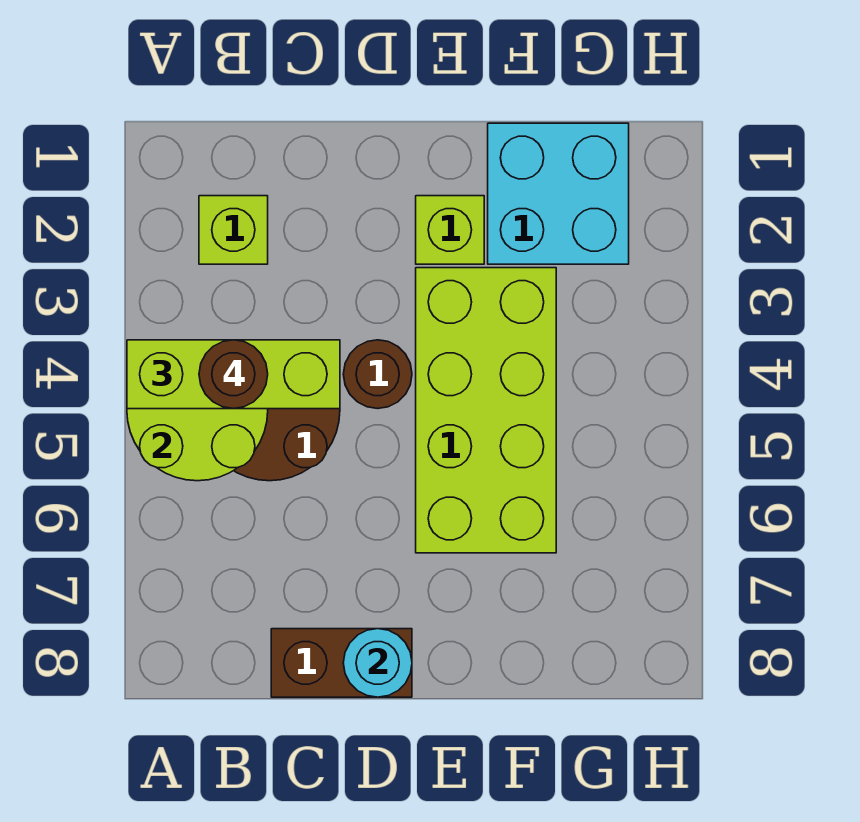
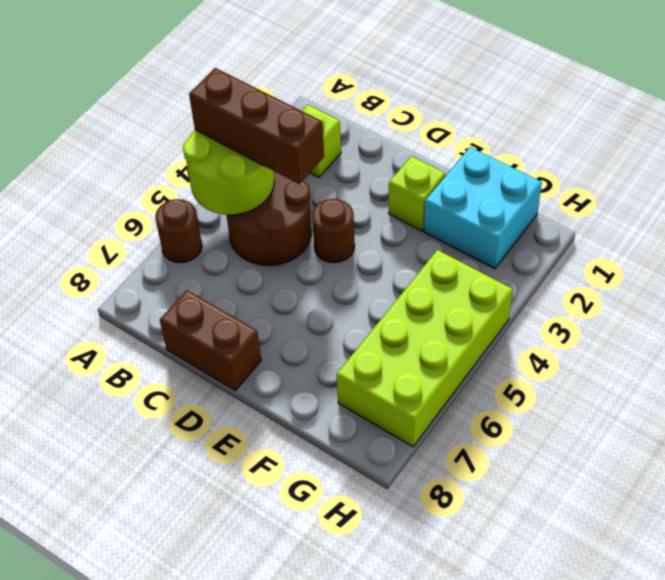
lime brick A4:C4 level 3 -> brown brick A4:C4 level 3
brown round brick B4 level 4 -> brown round brick A6 level 1
cyan round brick D8 level 2 -> none
lime brick E3:F6 level 1 -> lime brick G4:H7 level 1

